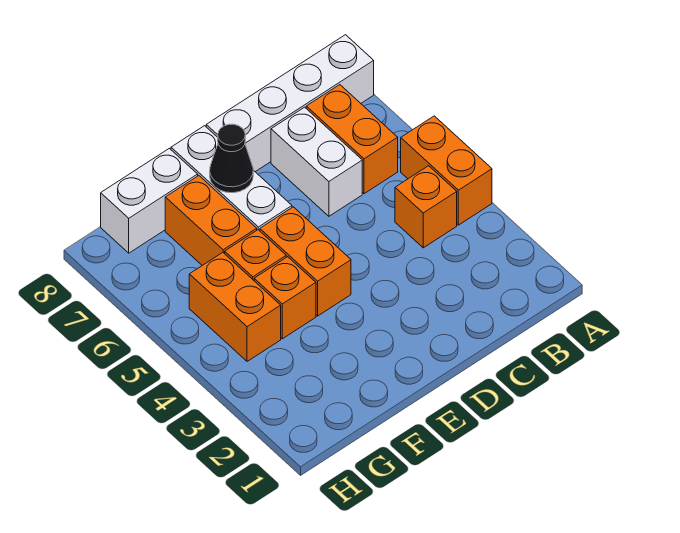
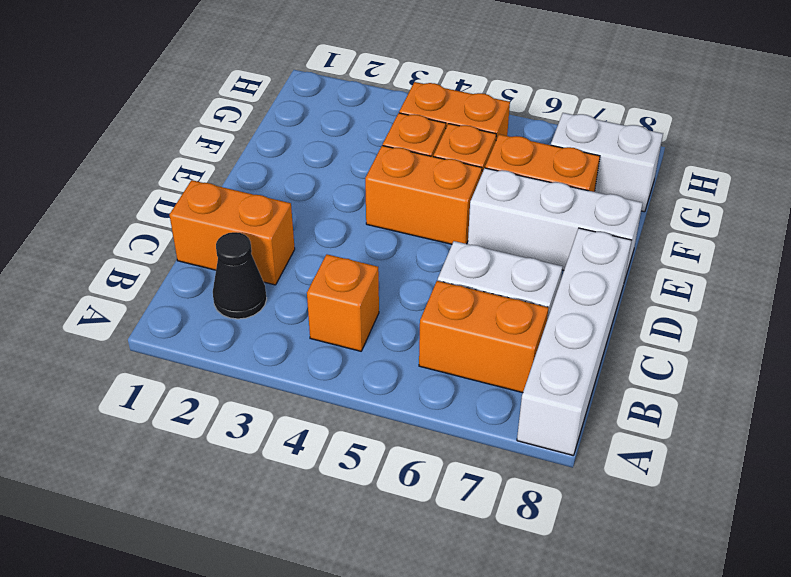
orange brick A4:A5 level 1 -> orange brick C1:C2 level 1
black cone E7 level 2 -> black cone B2 level 1
white brick F8:G8 level 1 -> white brick G7:G8 level 1

